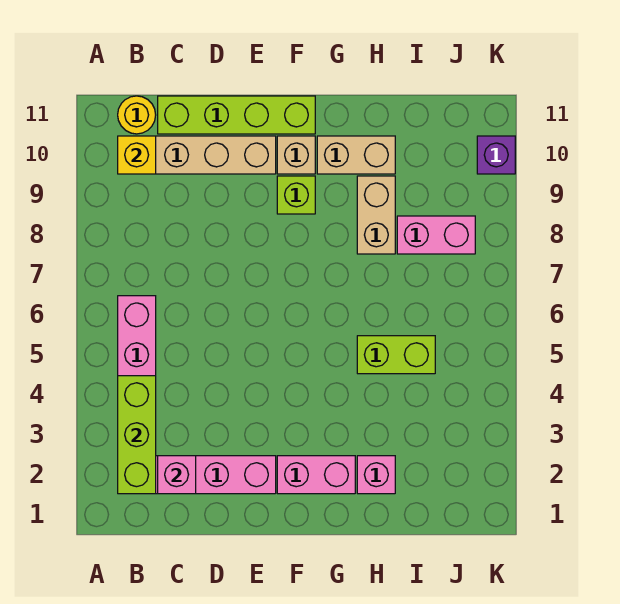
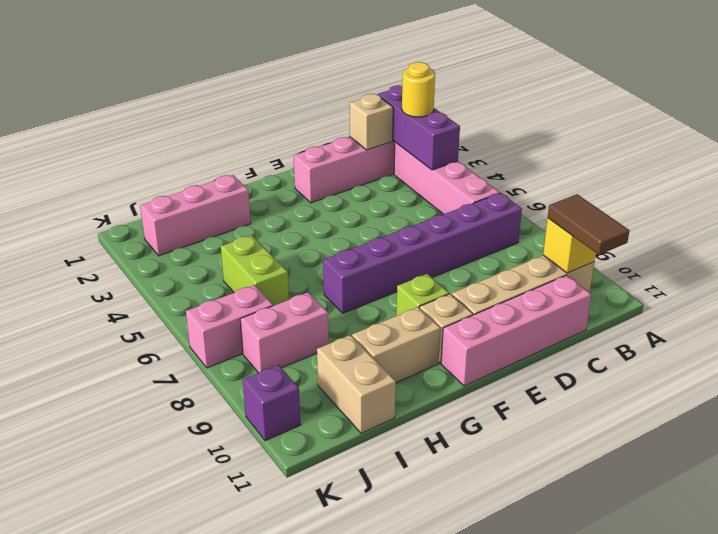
lime brick B2:B4 level 2 -> purple brick B2:B4 level 2
none -> purple brick B7:G7 level 1
none -> brown tile B10:B11 level 3
yellow round brick B11 level 1 -> yellow round brick B3 level 3
pink brick C2 level 2 -> tan brick C2 level 2
lime brick C11:F11 level 1 -> pink brick C11:F11 level 1
pink brick F2:G2 level 1 -> pink brick J7:K7 level 1
pink brick H2 level 1 -> pink brick H2:J2 level 1
lime brick H5:I5 level 1 -> lime brick I5:I6 level 1
tan brick H8:H9 level 1 -> tan brick I10:I11 level 1

